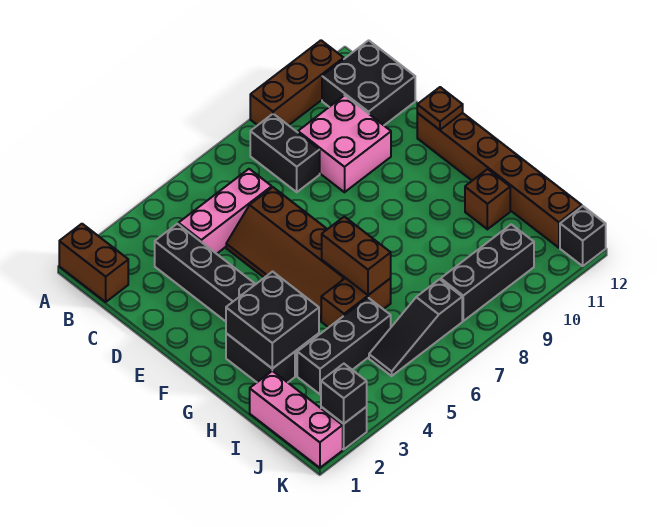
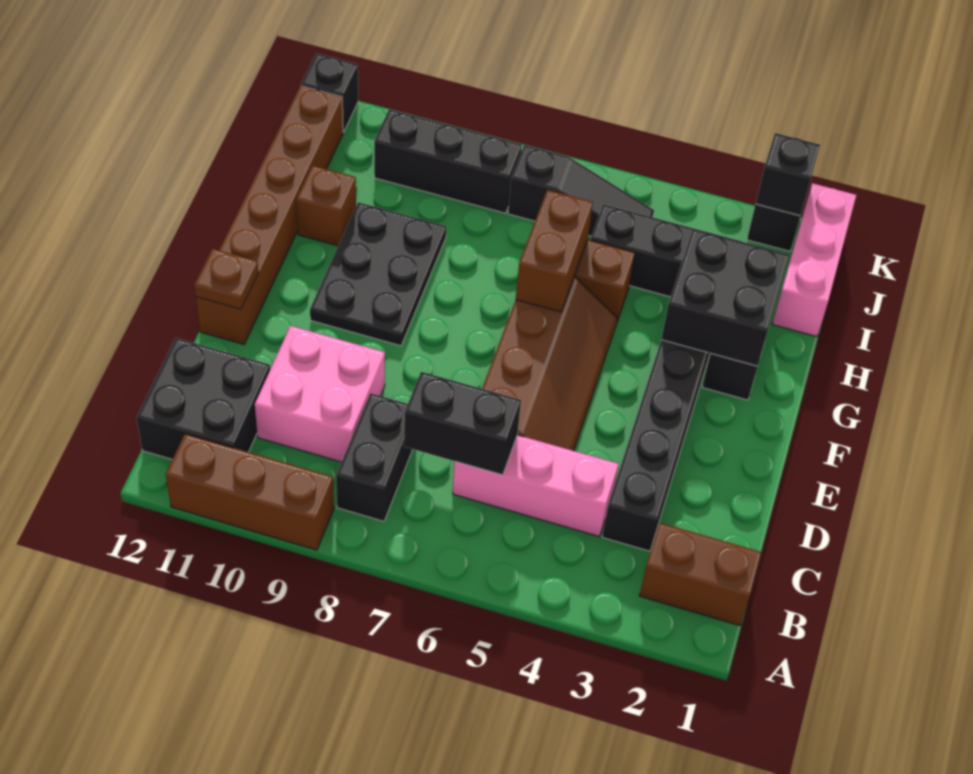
brown brick A1:B1 level 1 -> brown brick B1:B2 level 1
none -> black brick C6:C7 level 2
none -> black plate F9:H10 level 1

